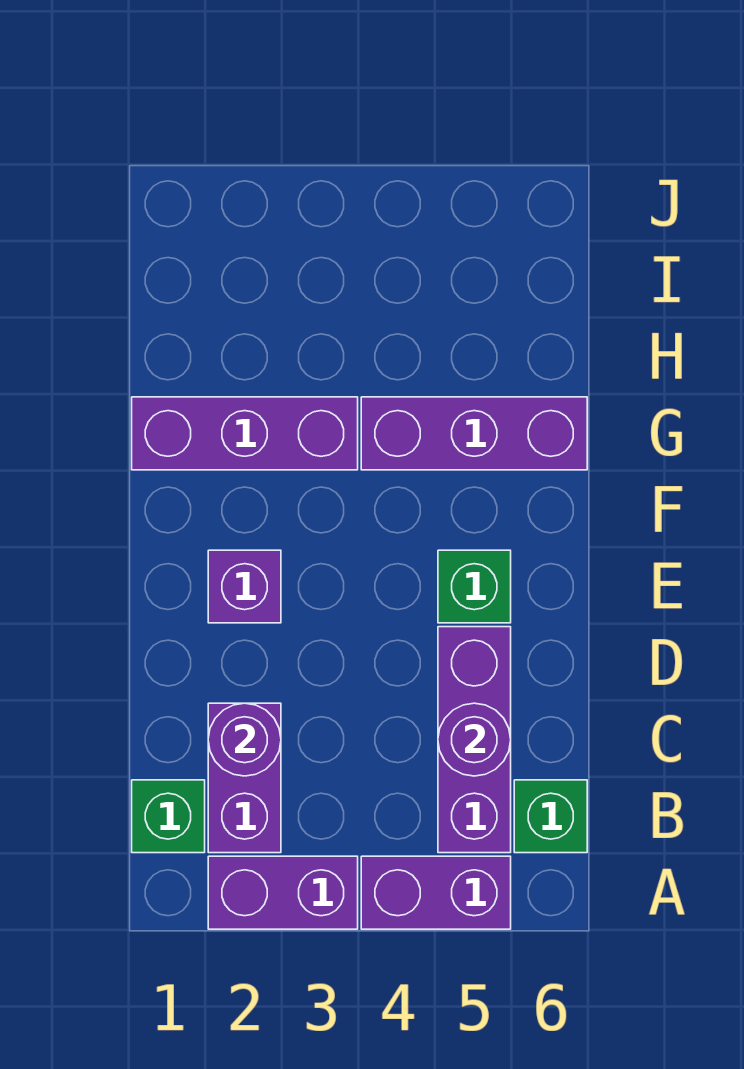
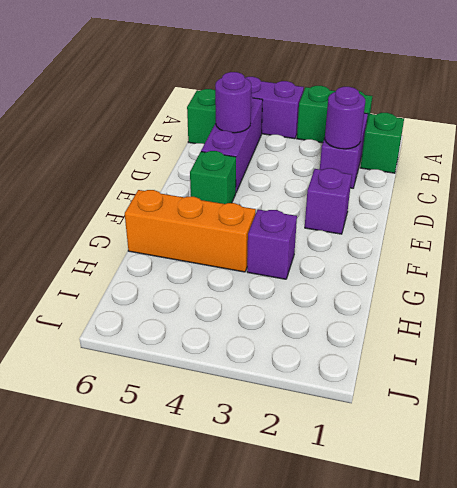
purple brick A2:A3 level 1 -> green brick A2:A3 level 1
purple brick G1:G3 level 1 -> purple brick G3 level 1
purple brick G4:G6 level 1 -> orange brick G4:G6 level 1

